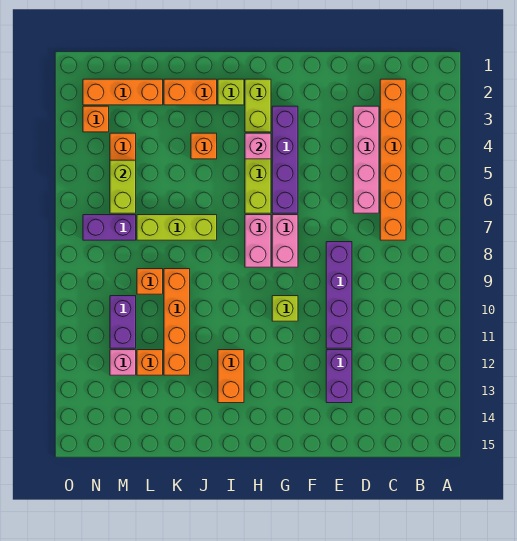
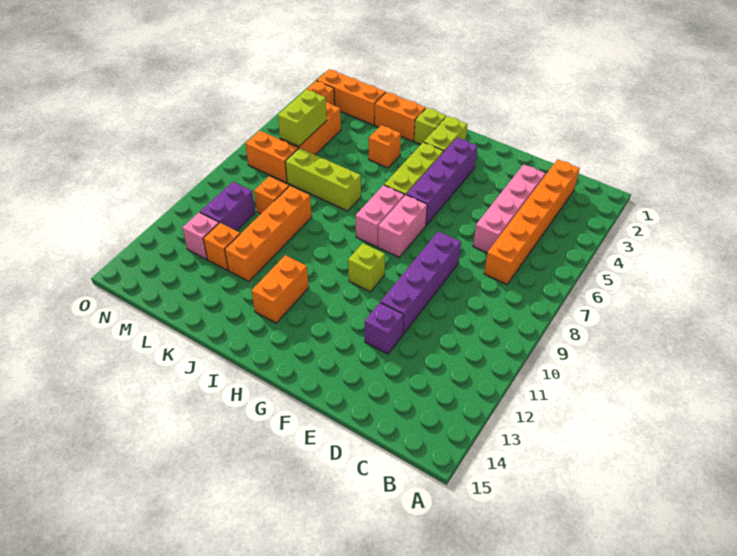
purple brick E12:E13 level 1 -> purple brick E12 level 1
pink brick H4 level 2 -> none
purple brick M7:N7 level 1 -> orange brick M7:N7 level 1

